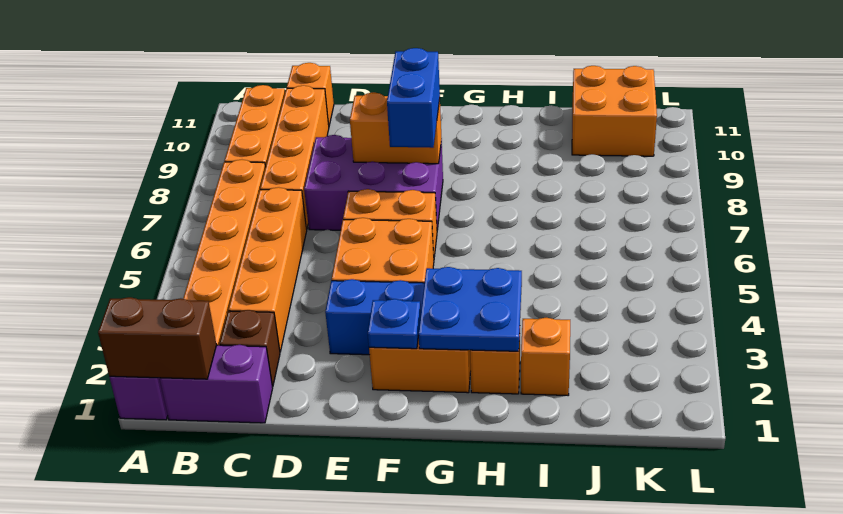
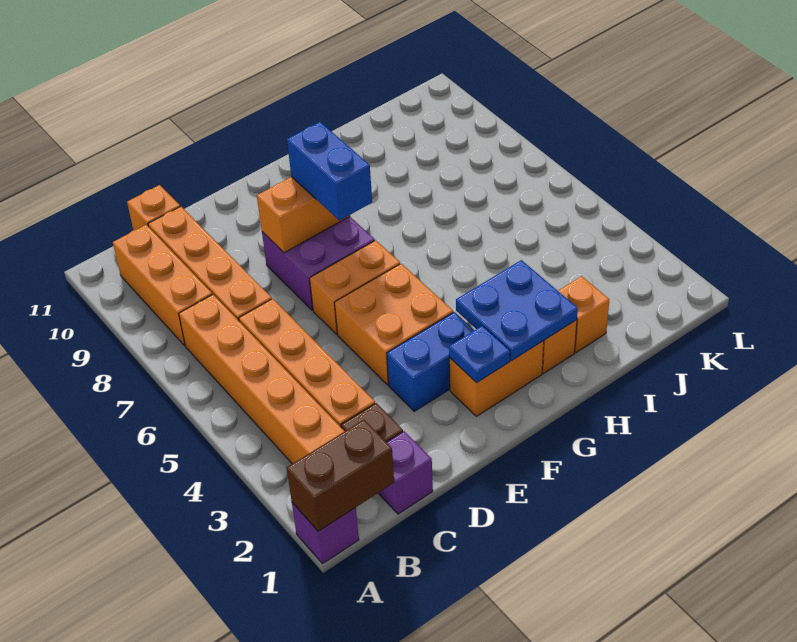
purple brick B1:C1 level 1 -> purple brick C1 level 1
purple brick D7:F8 level 1 -> purple brick E7:F8 level 1
orange brick J10:K11 level 1 -> none

